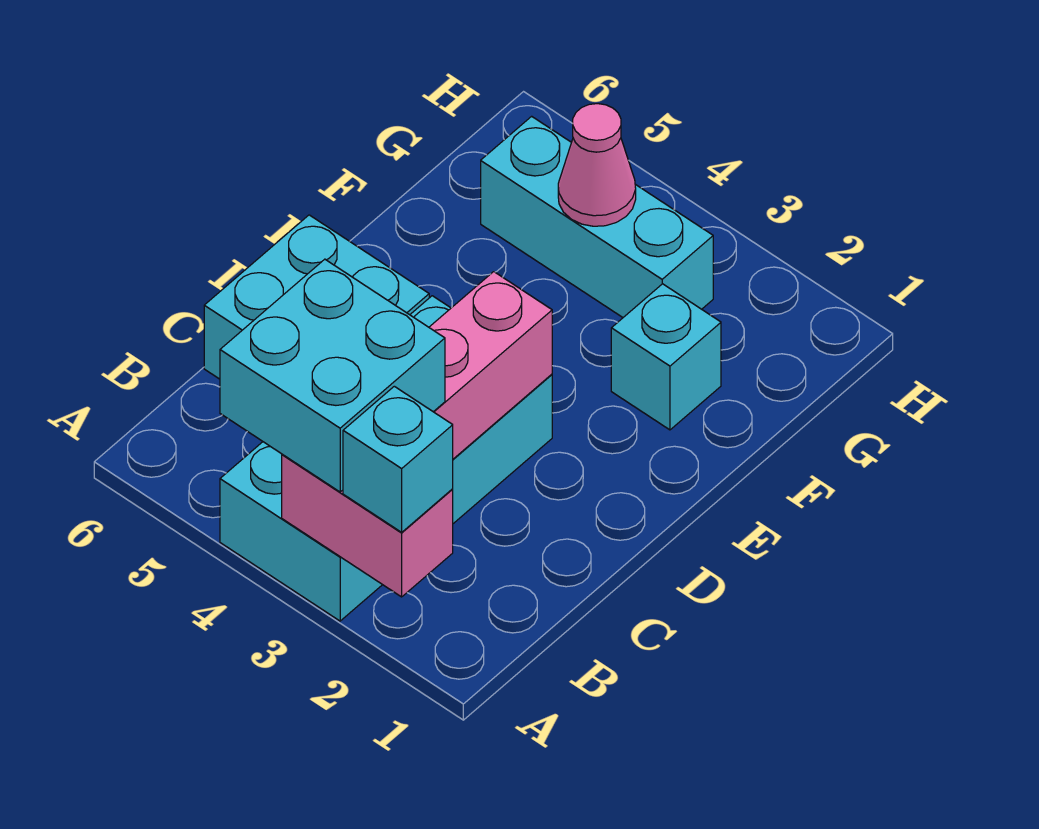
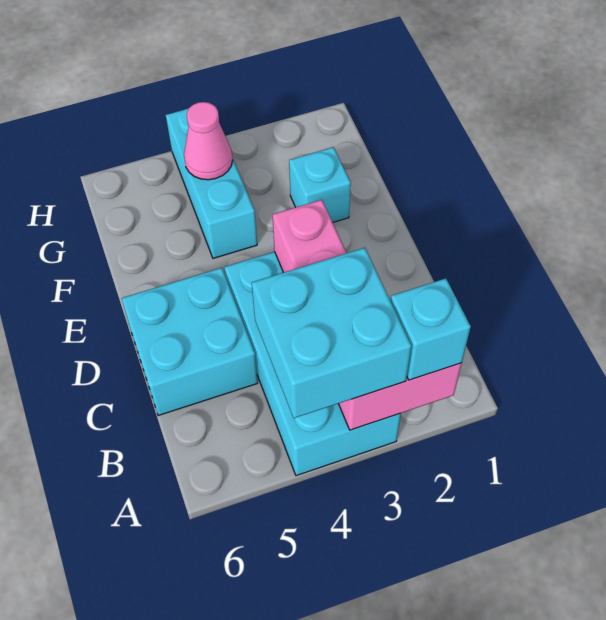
cyan brick G3:G5 level 1 -> cyan brick F4:H4 level 1

